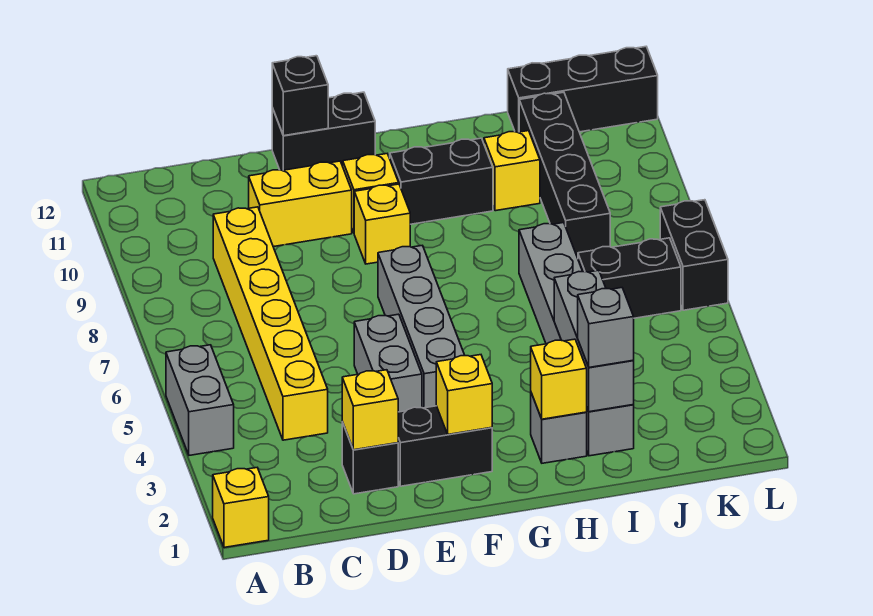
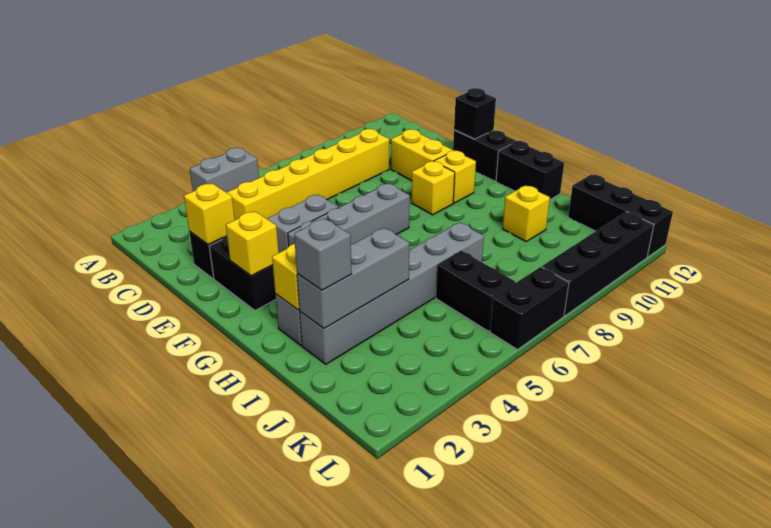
yellow brick A1 level 1 -> none
black brick G10:H10 level 1 -> black brick G12:H12 level 1
black brick J8:J11 level 1 -> black brick L8:L11 level 1

